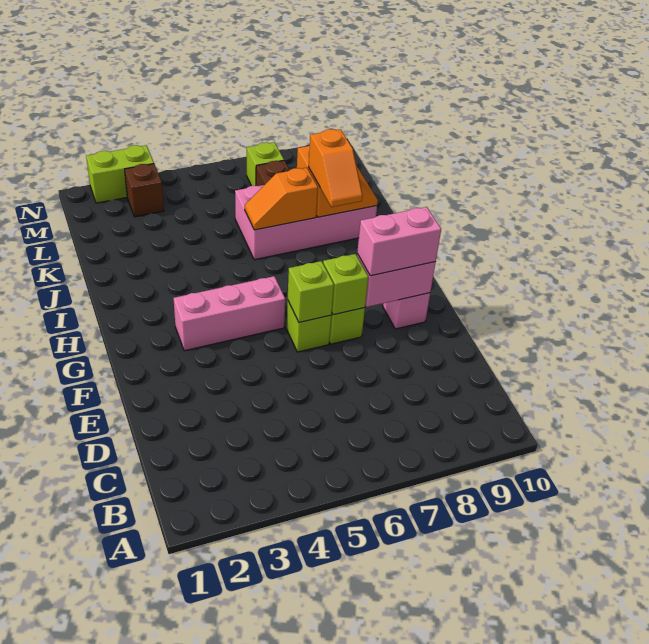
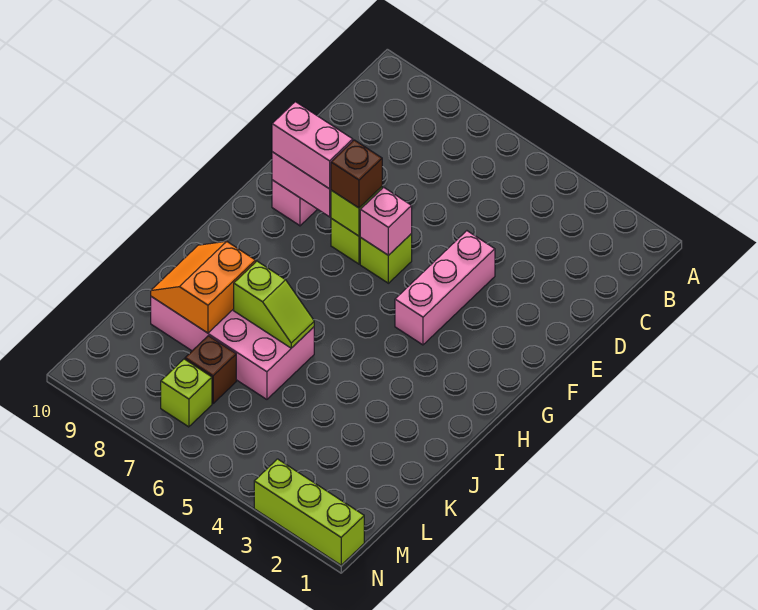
lime brick F6 level 2 -> pink brick F6 level 2
pink brick G3:G5 level 1 -> pink brick E4:G4 level 1
orange slope I8:J8 level 3 top J -> none
orange slope J6:J7 level 2 top 7 -> lime slope J6:J7 level 2 top 7
brown brick M3 level 1 -> brown brick F7 level 3
lime brick N2:N3 level 1 -> lime brick N1:N3 level 1

